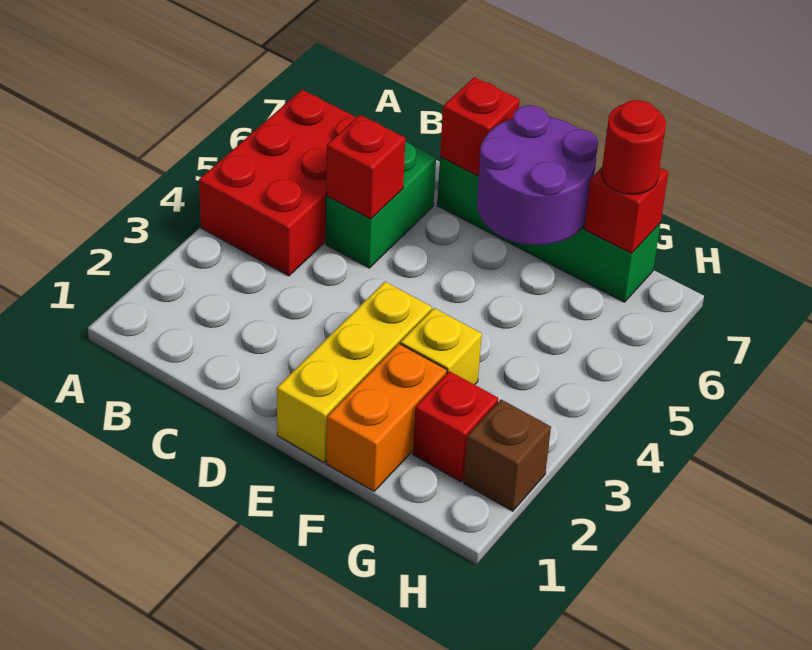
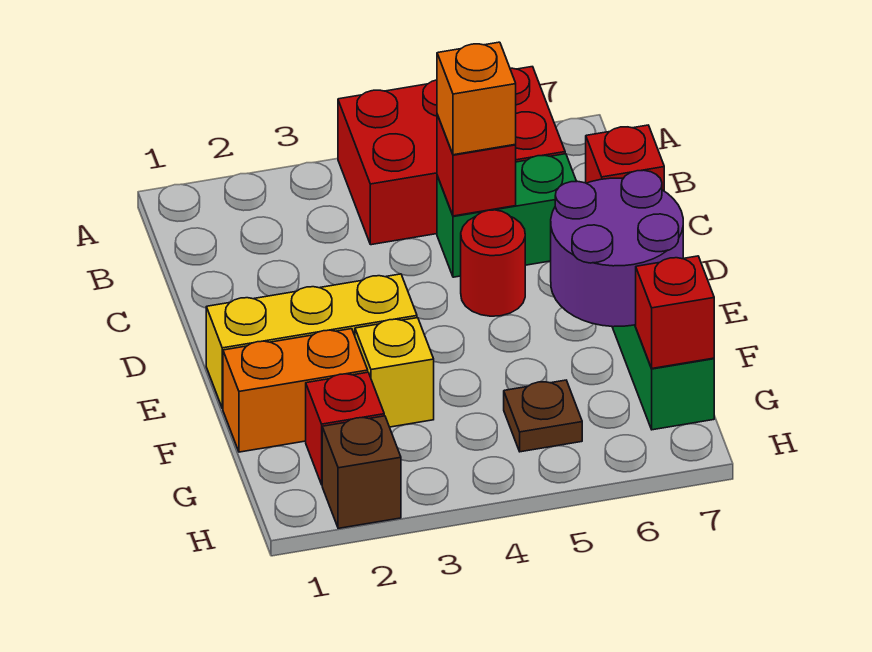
none -> orange brick C5 level 3
none -> brown plate G5 level 1
red round brick G7 level 3 -> red round brick D5 level 1

